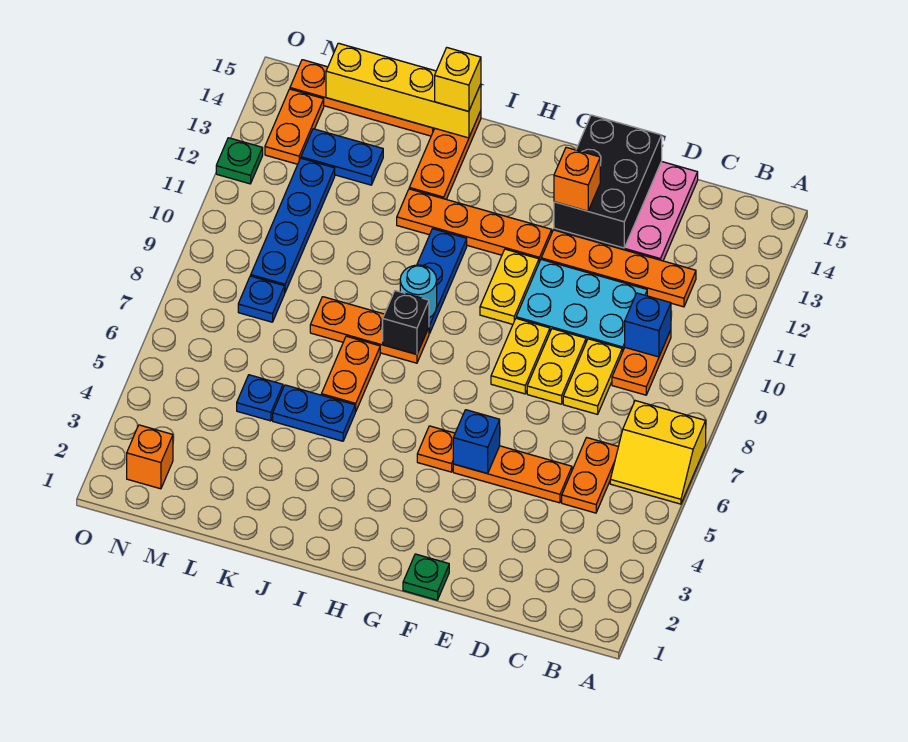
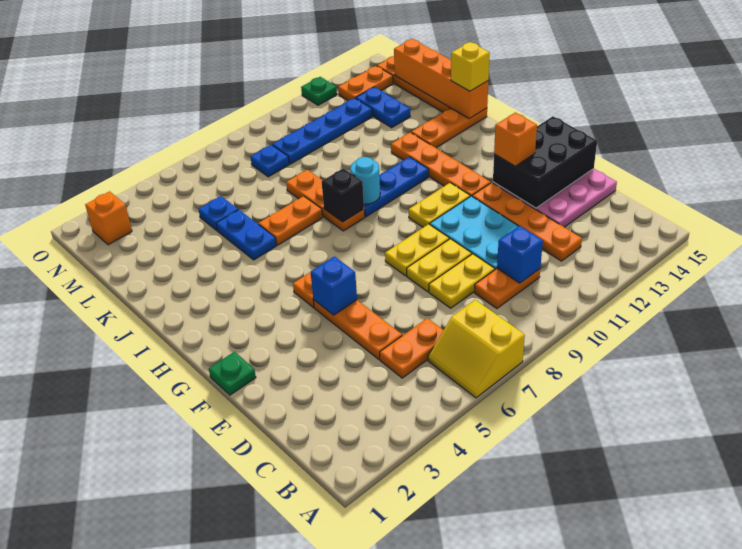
yellow brick J15:M15 level 2 -> orange brick J15:M15 level 2

